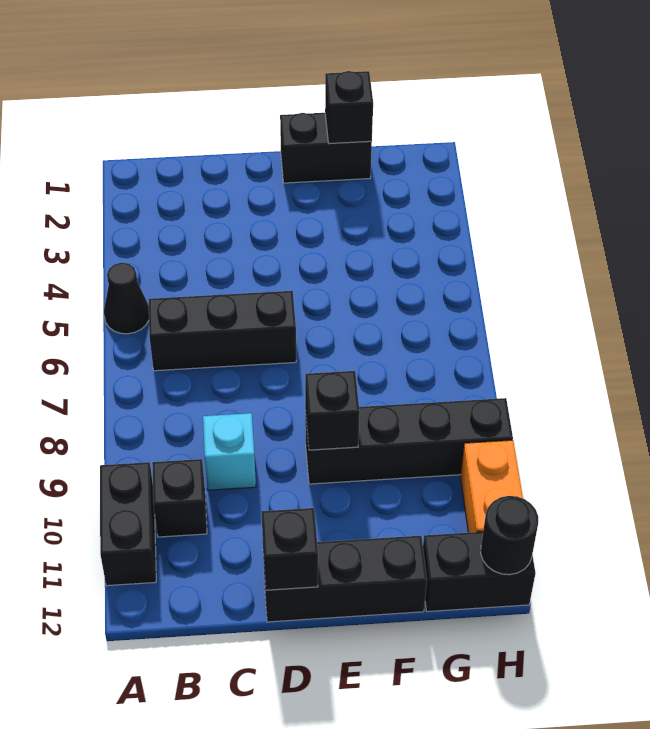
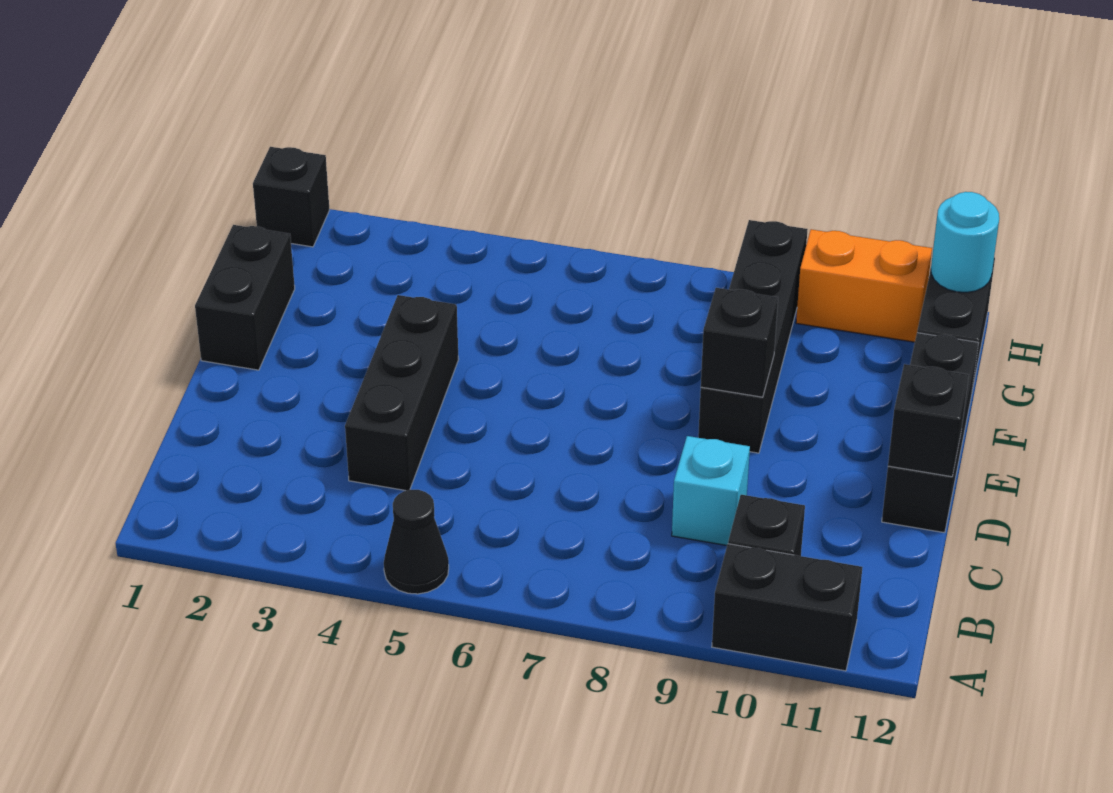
black brick B6:D6 level 1 -> black brick C4:E4 level 1
black brick F1 level 2 -> black brick H1 level 1
black round brick H12 level 2 -> cyan round brick H12 level 2

